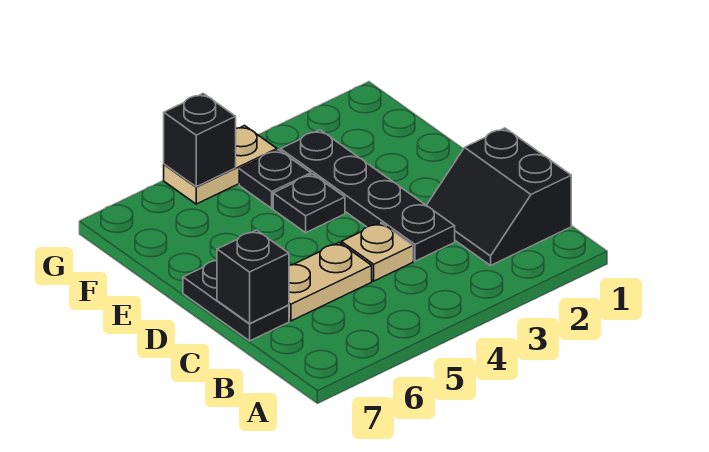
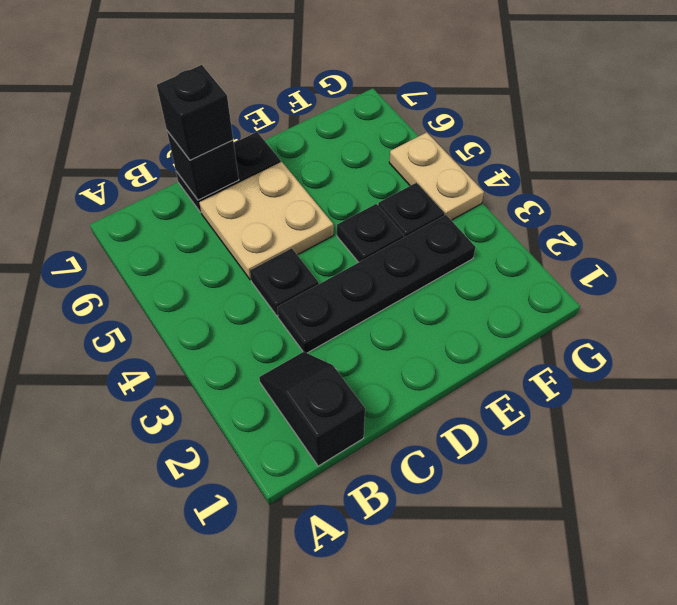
black slope B1:C2 level 1 top 1 -> black slope B1:B2 level 1 top 1
tan plate C4 level 1 -> black plate C4 level 1
tan plate C5:C6 level 1 -> tan plate C5:D6 level 1
black brick G5 level 2 -> black brick C7 level 3

